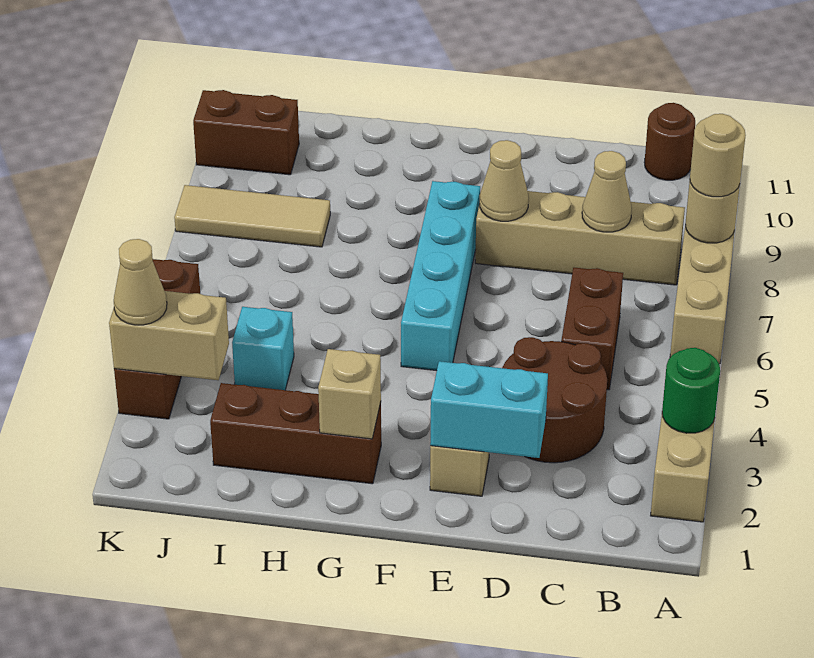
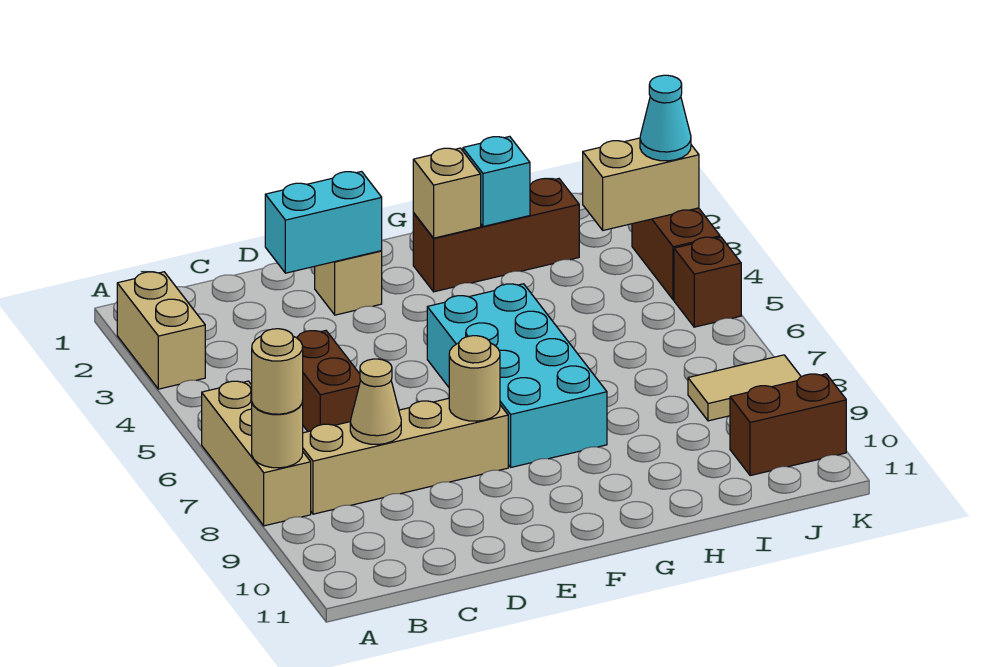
green round brick A3 level 2 -> none
brown round brick B11 level 1 -> none
brown round brick C3:D4 level 1 -> none
tan cone E8 level 2 -> tan round brick E8 level 2
cyan brick F5:F8 level 1 -> cyan brick F5:G8 level 1
cyan brick I4 level 1 -> cyan brick H2 level 2
tan tile I8:K8 level 1 -> tan tile J8:K8 level 1
tan cone K3 level 3 -> cyan cone K3 level 3

